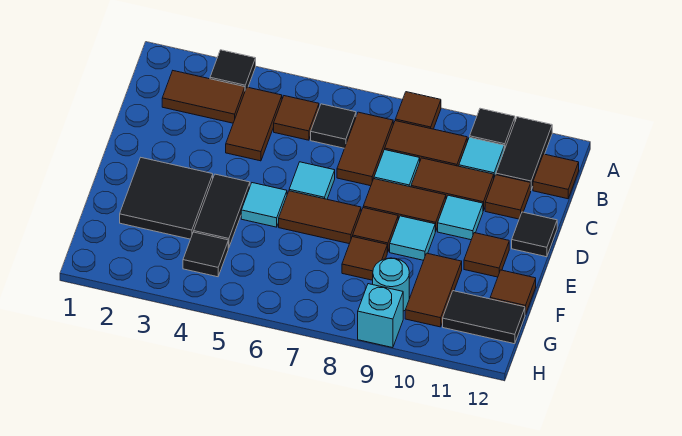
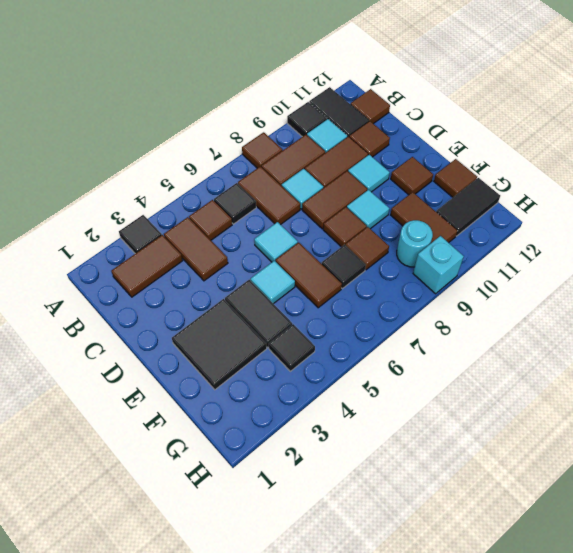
black tile D12 level 1 -> black tile F7 level 1
brown tile E6:E7 level 1 -> brown tile E6:F6 level 1

